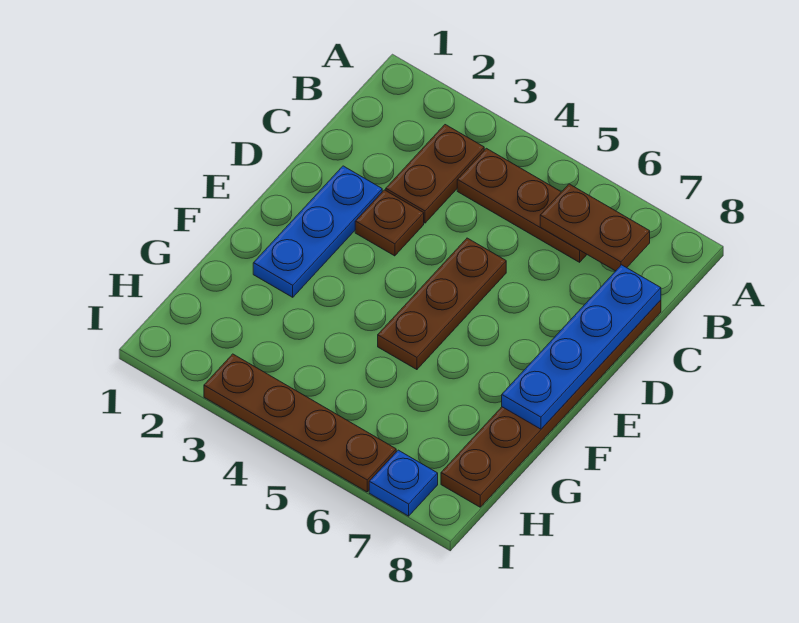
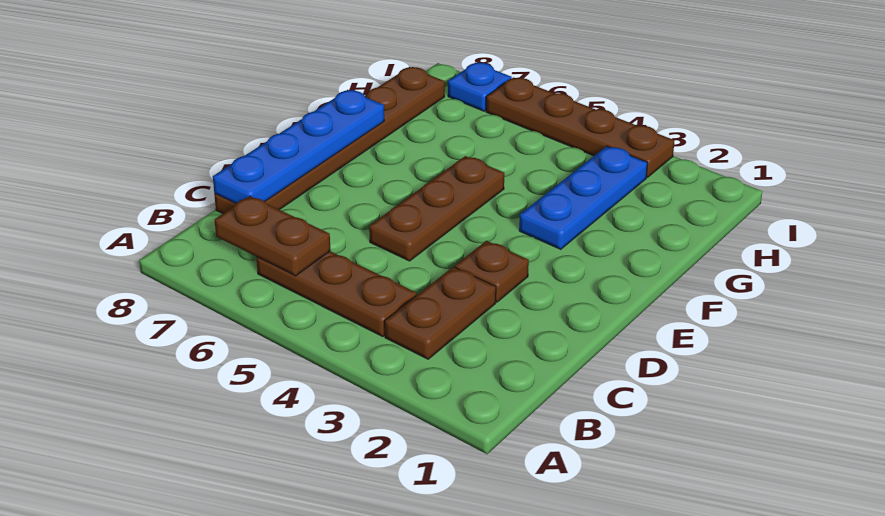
blue plate D2:F2 level 1 -> blue plate F3:H3 level 1

